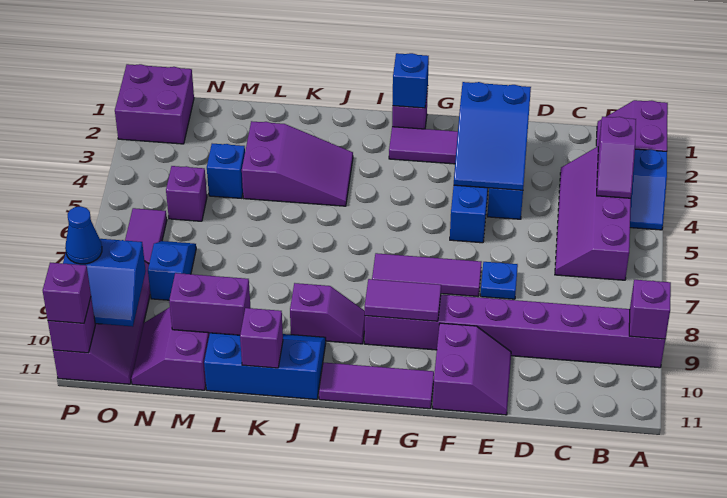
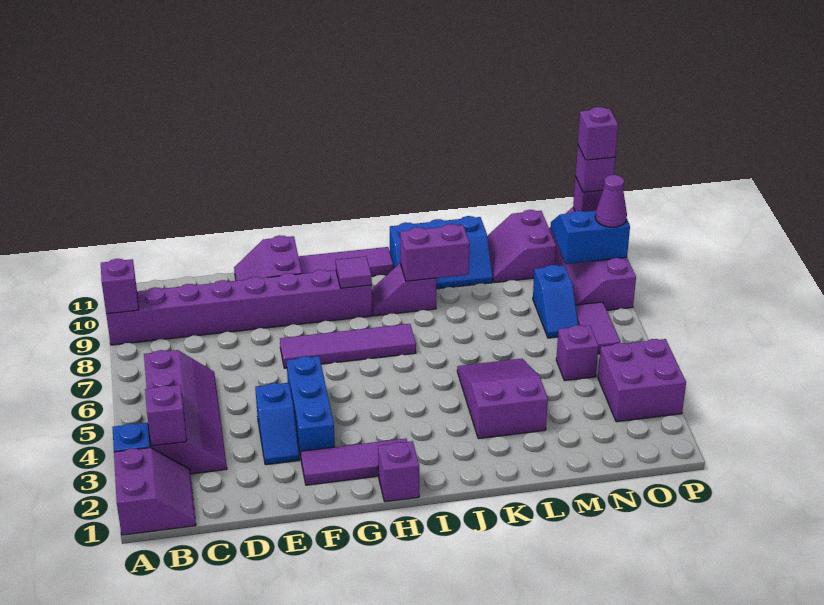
blue slope E2:F4 level 2 top 2 -> none
blue plate E7 level 1 -> none
purple tile F7:H7 level 1 -> purple tile F7:I7 level 1
purple tile G9:H9 level 2 -> purple tile H9 level 2
blue brick H1 level 2 -> none
purple slope J3:L4 level 1 top L -> purple slope K3:L5 level 1 top 3
purple brick K11 level 2 -> purple brick P11 level 4
purple brick L10:M10 level 2 -> purple brick J9:K9 level 2
blue brick M4 level 1 -> none
purple slope M10:N11 level 1 top M -> purple slope M10:N11 level 1 top N
purple brick O1:P2 level 1 -> purple brick O3:P4 level 1
blue cone P9 level 3 -> purple cone P9 level 3

